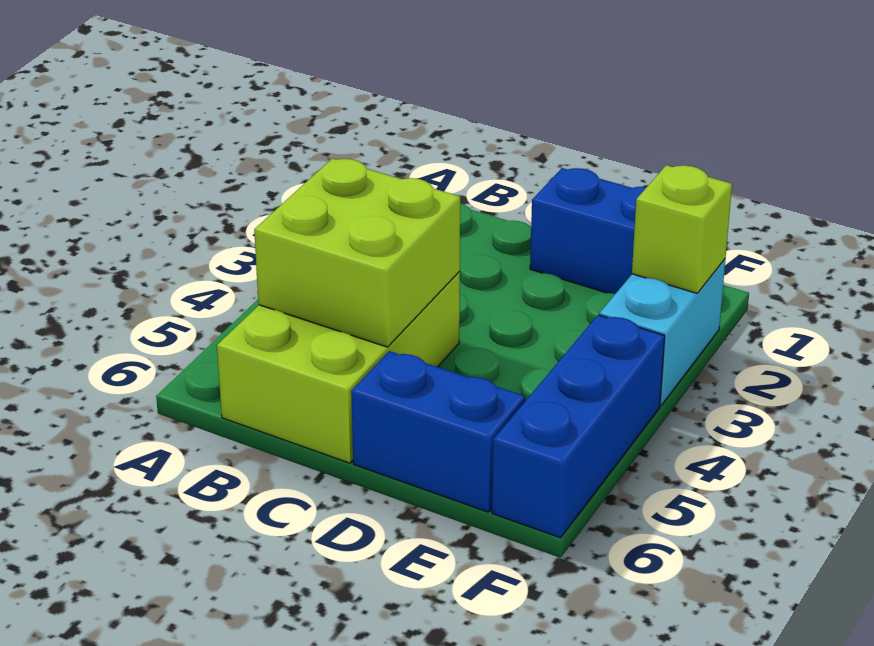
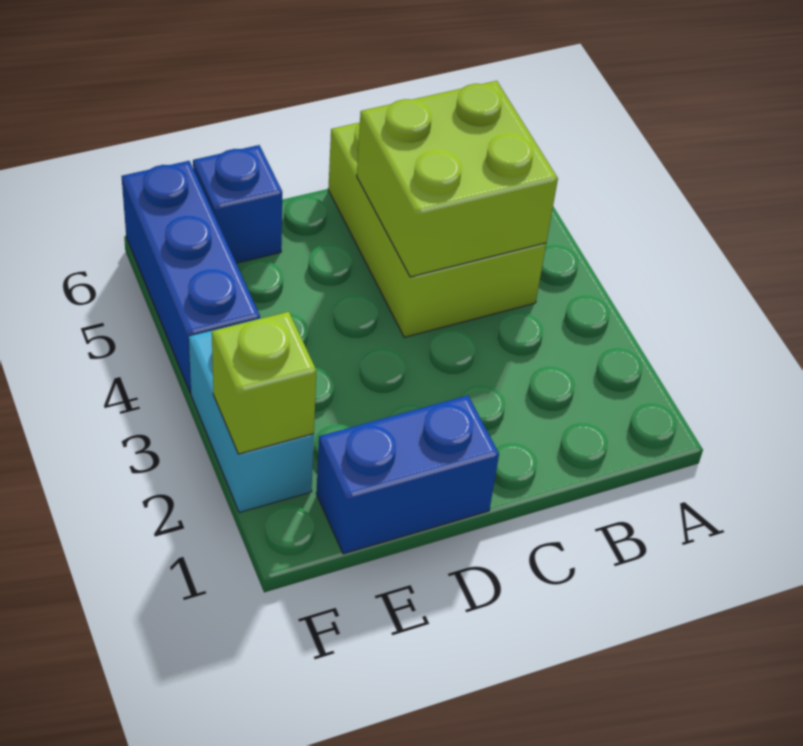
blue brick D6:E6 level 1 -> blue brick E6 level 1

